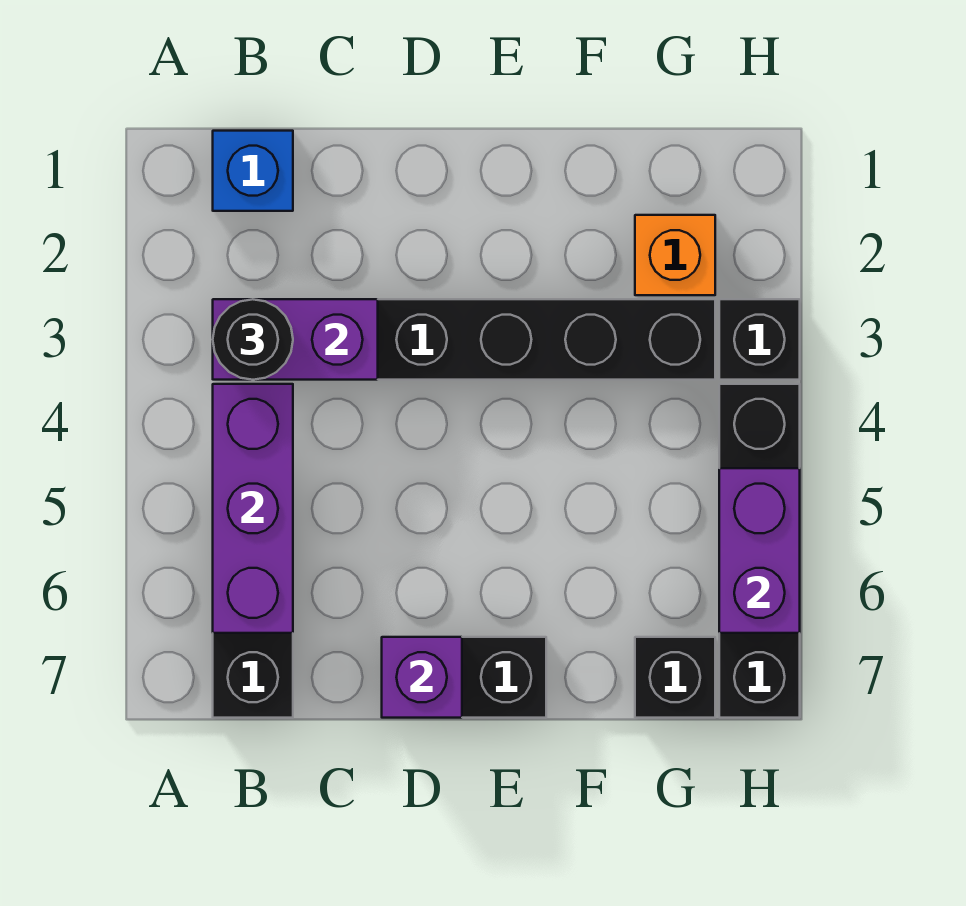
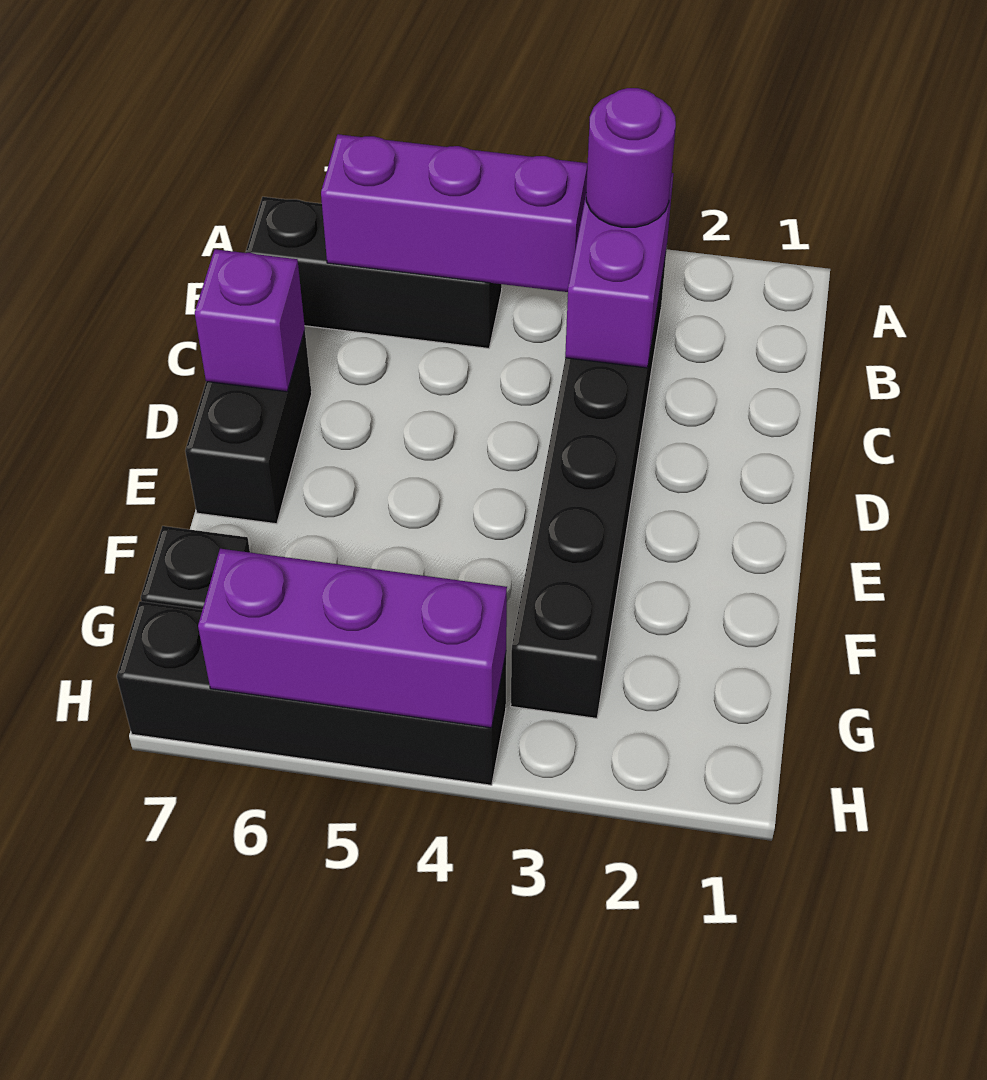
blue brick B1 level 1 -> none
black round brick B3 level 3 -> purple round brick B3 level 3
orange brick G2 level 1 -> none
black brick H3 level 1 -> none
purple brick H5:H6 level 2 -> purple brick H4:H6 level 2

